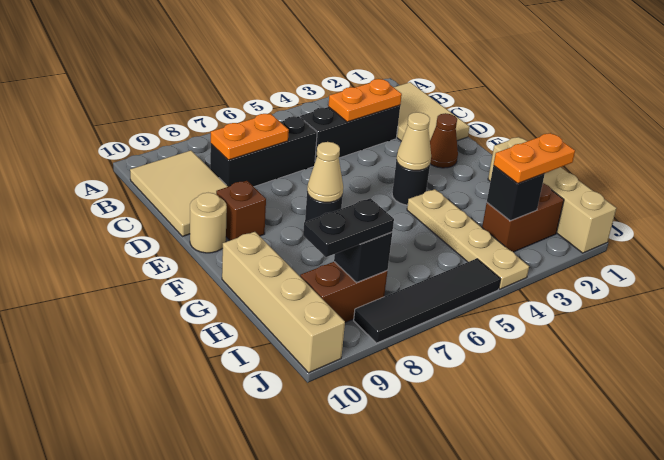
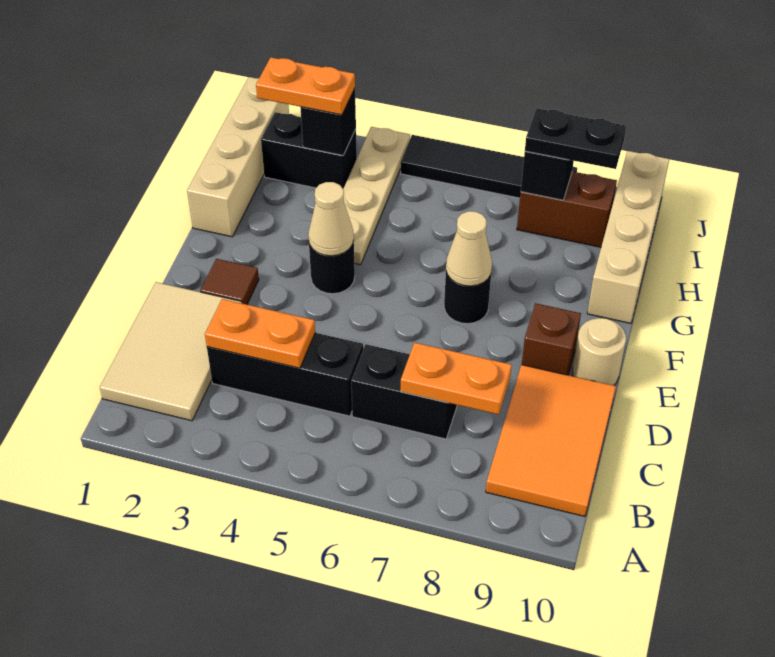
tan tile B9:D10 level 1 -> orange tile B9:D10 level 1
black brick C6:C8 level 1 -> black brick C6:C7 level 1
brown cone E2 level 1 -> brown tile E2 level 1
brown brick I2:I3 level 1 -> black brick I2:I3 level 1

